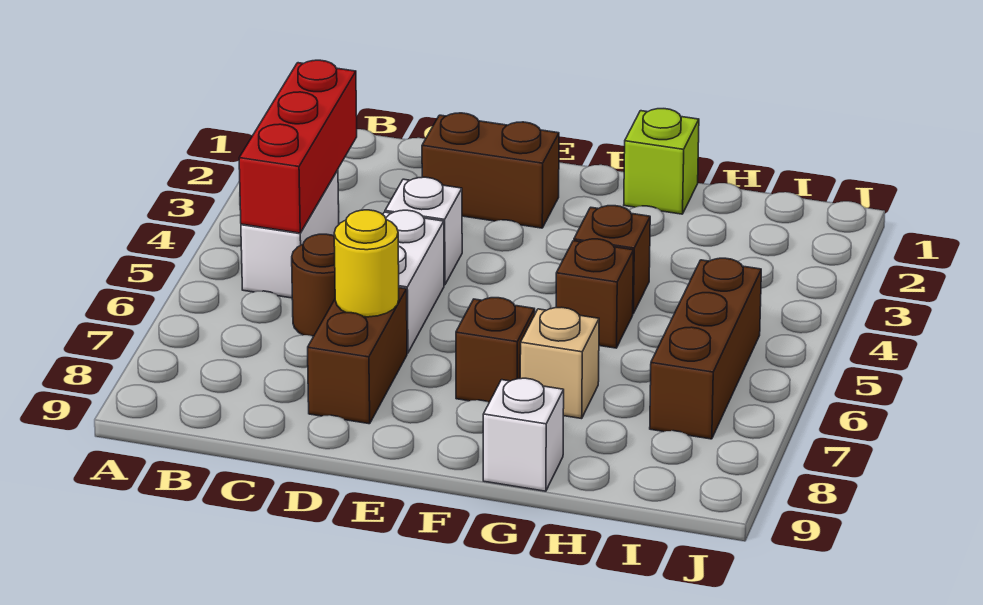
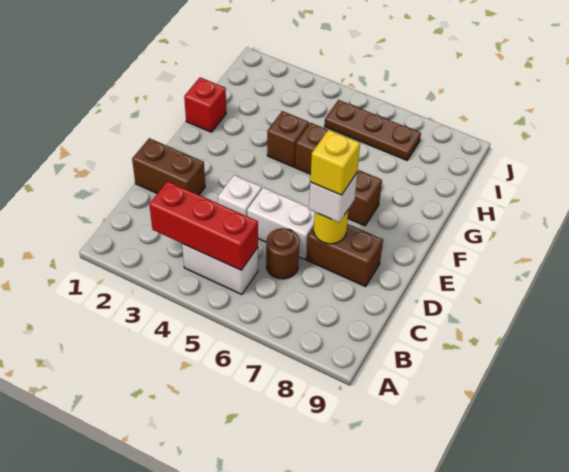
brown brick D2:E2 level 1 -> brown brick D1:D2 level 1
none -> yellow brick D7 level 4
lime brick G1 level 1 -> red brick G1 level 1
tan brick G7 level 1 -> none
white brick G9 level 1 -> white brick D7 level 3
brown brick I5:I7 level 1 -> brown plate I5:I7 level 1

